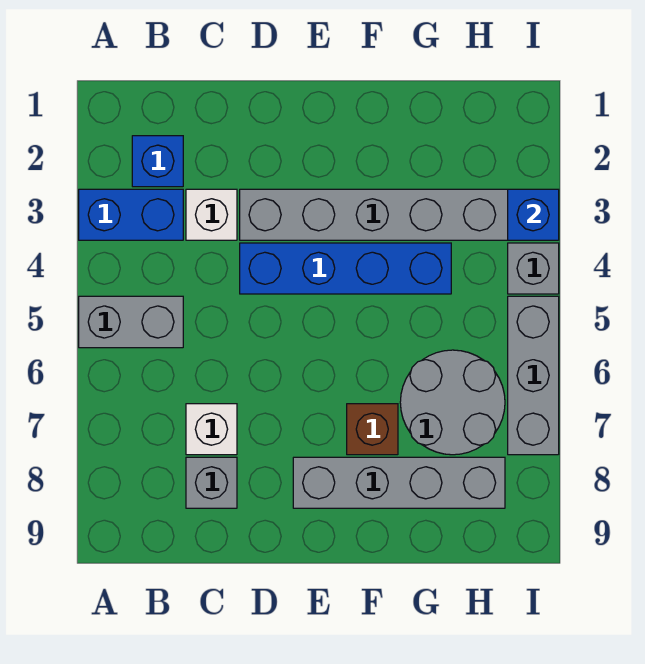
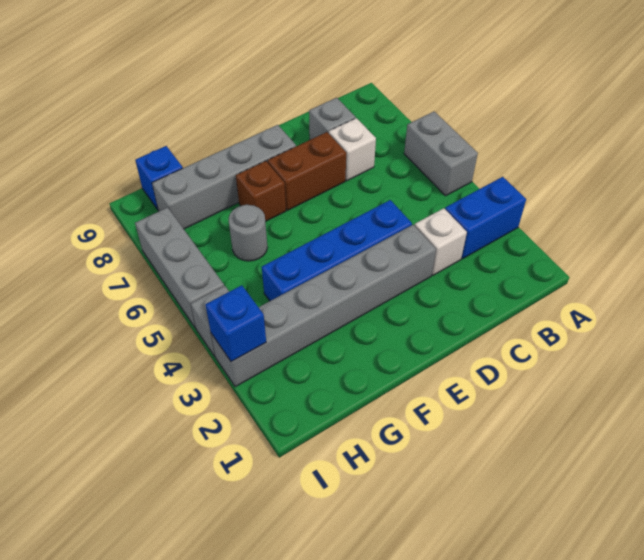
grey brick A5:B5 level 1 -> grey brick A5:A6 level 1
blue brick B2 level 1 -> blue brick H9 level 1
none -> brown brick D7:E7 level 1
grey round brick G6:H7 level 1 -> grey round brick G6 level 1

